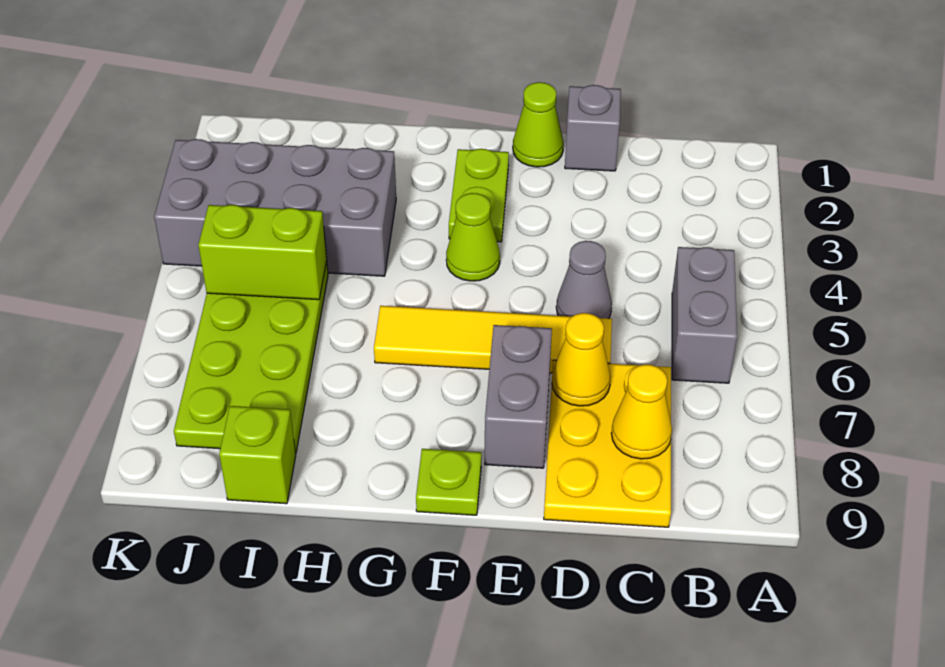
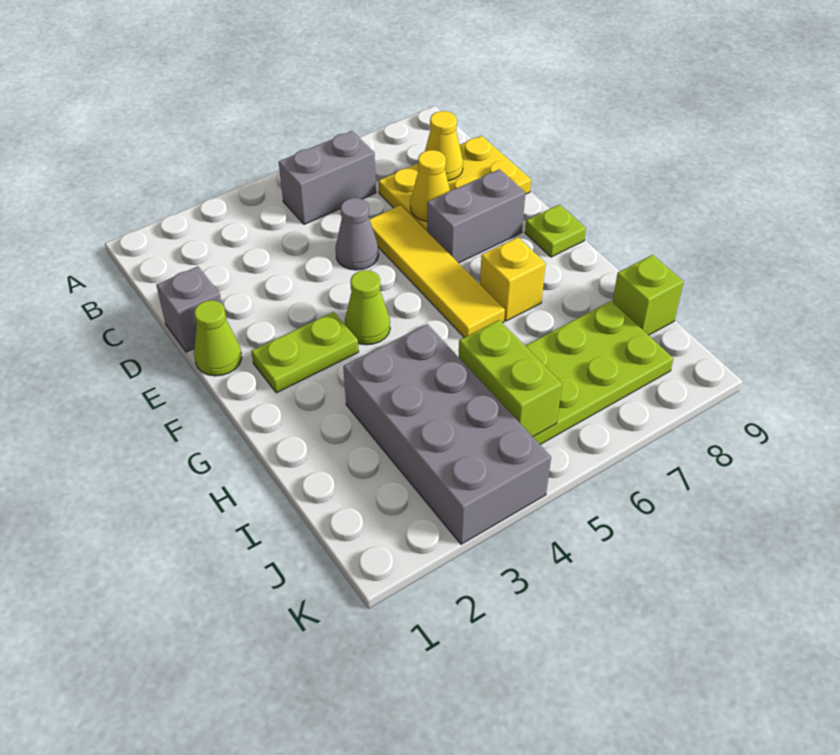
none -> yellow brick G7 level 1

